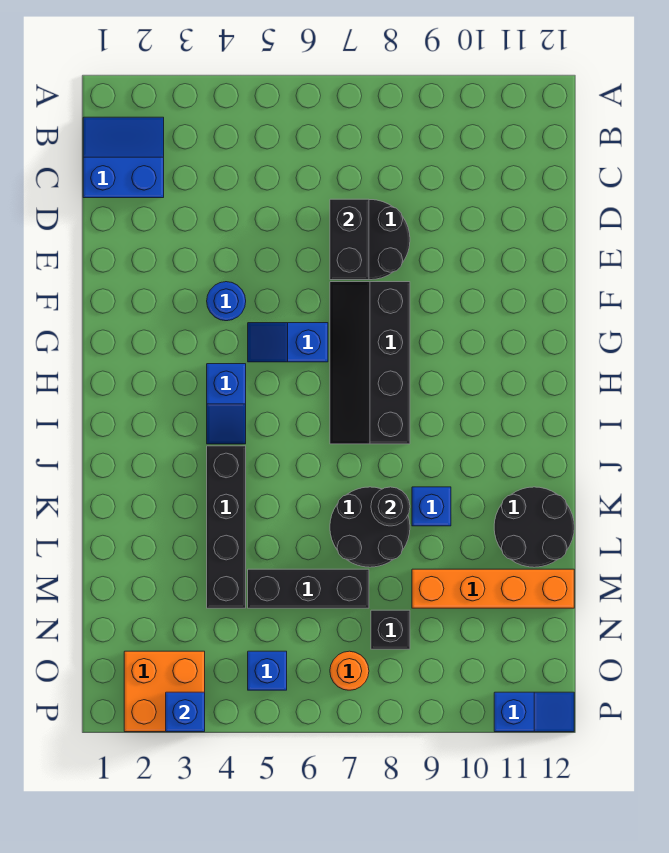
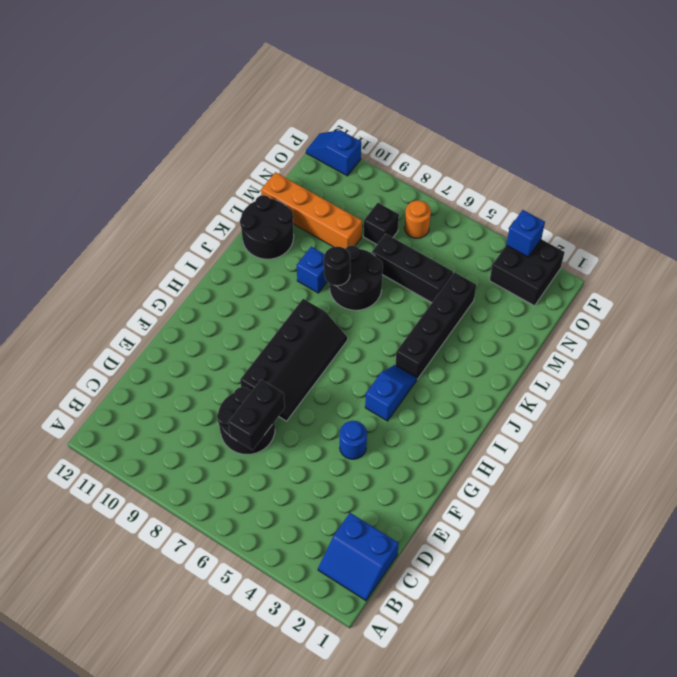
blue slope G5:G6 level 1 top 6 -> none
orange brick O2:P3 level 1 -> black brick O2:P3 level 1
blue brick O5 level 1 -> none

